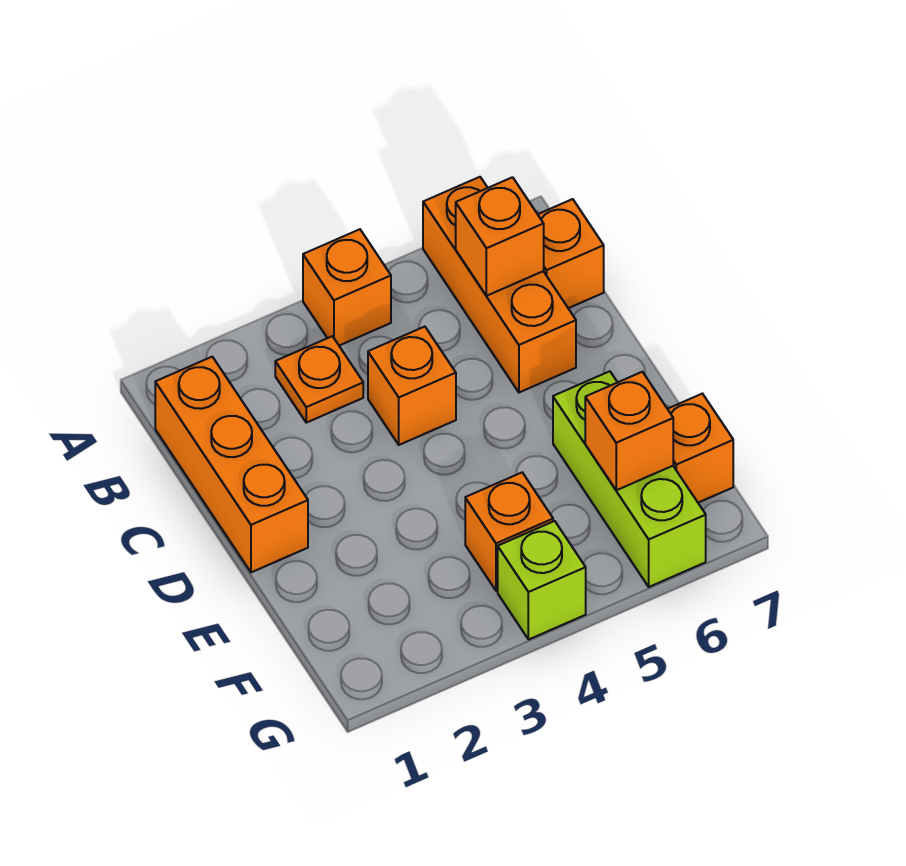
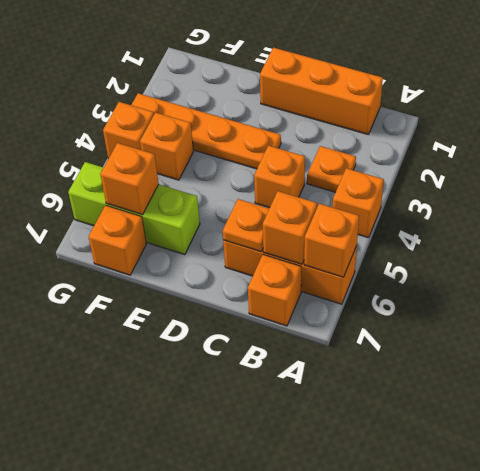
none -> orange brick A6 level 2
none -> orange plate C6 level 2
none -> orange plate D3:G3 level 1
lime brick G4 level 1 -> orange brick G4 level 1

